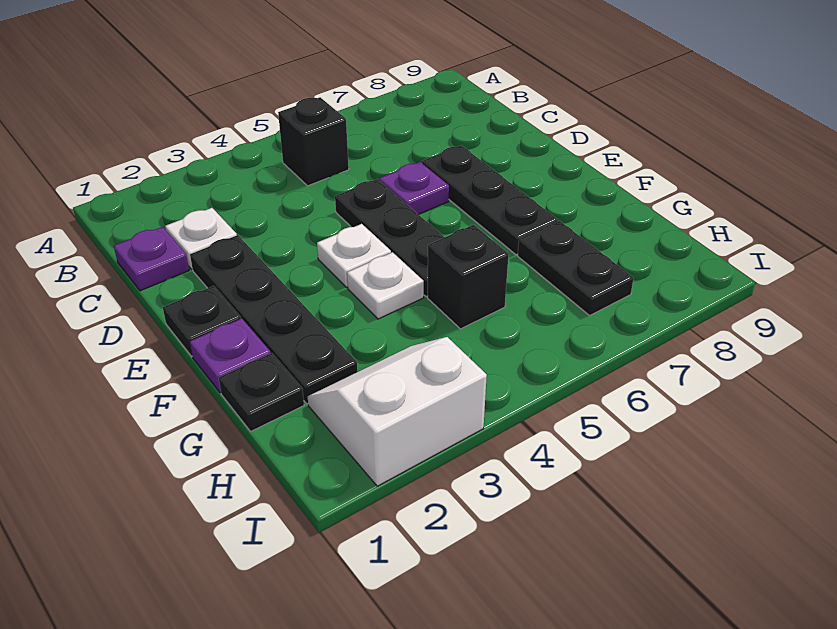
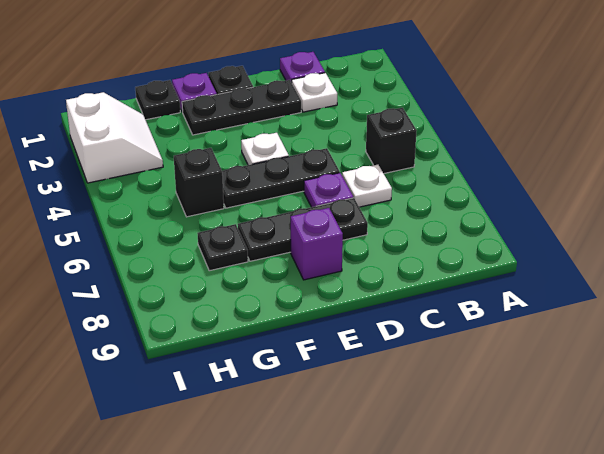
black plate D2:G2 level 1 -> black plate D2:F2 level 1
none -> purple brick E8 level 1
white plate F4 level 1 -> white plate C6 level 1
black plate G7:H7 level 1 -> black plate G7 level 1

